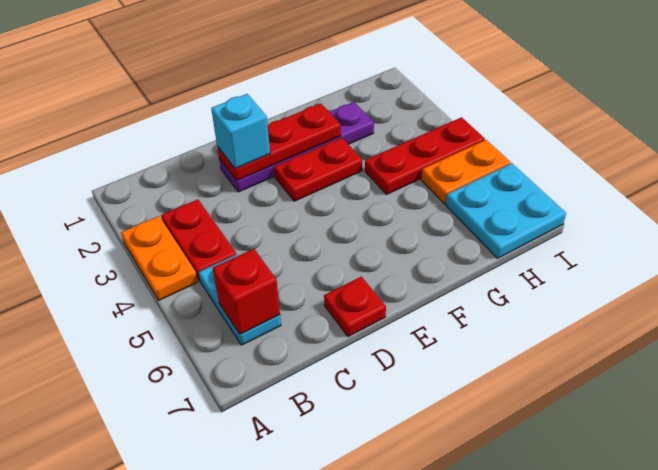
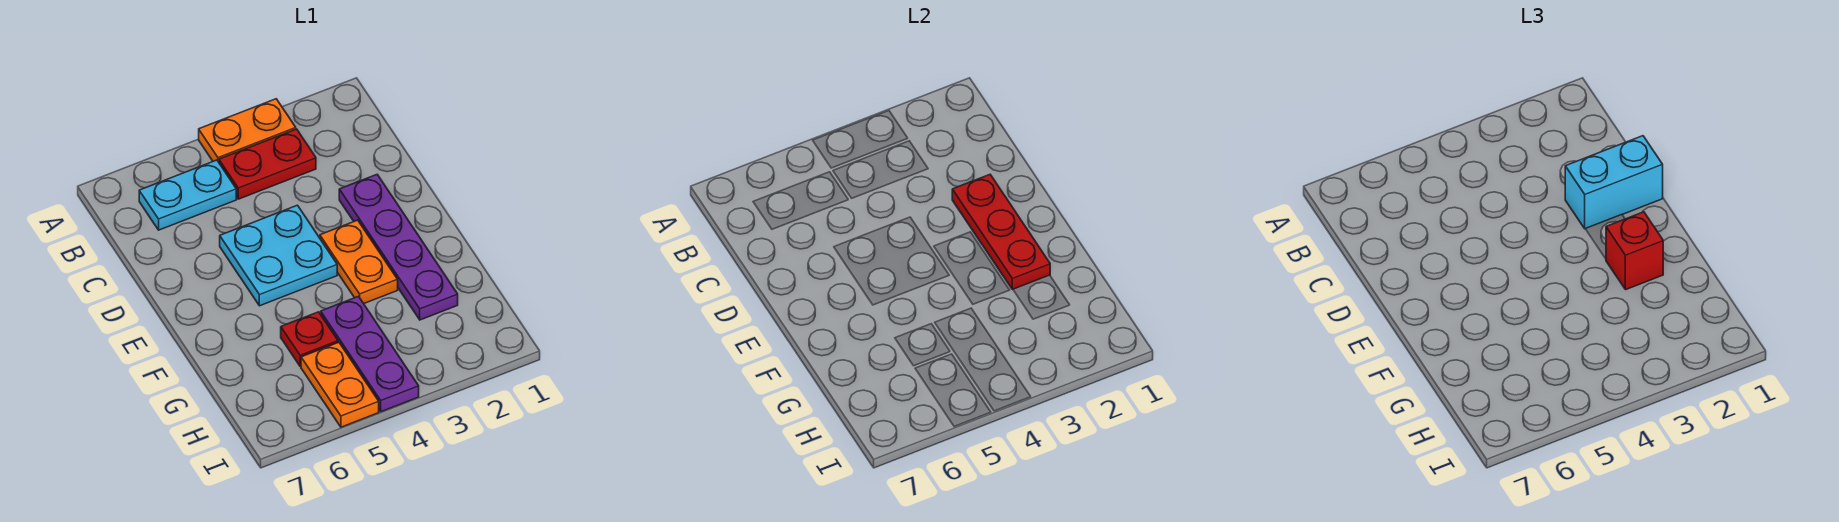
red brick B6 level 2 -> red brick F2 level 3
cyan brick D2 level 3 -> cyan brick D1:D2 level 3
red plate D7 level 1 -> red plate G5 level 1
red plate E3:F3 level 1 -> orange plate E3:F3 level 1
red plate G4:I4 level 1 -> purple plate G4:I4 level 1
cyan plate H6:I7 level 1 -> cyan plate D4:E5 level 1

